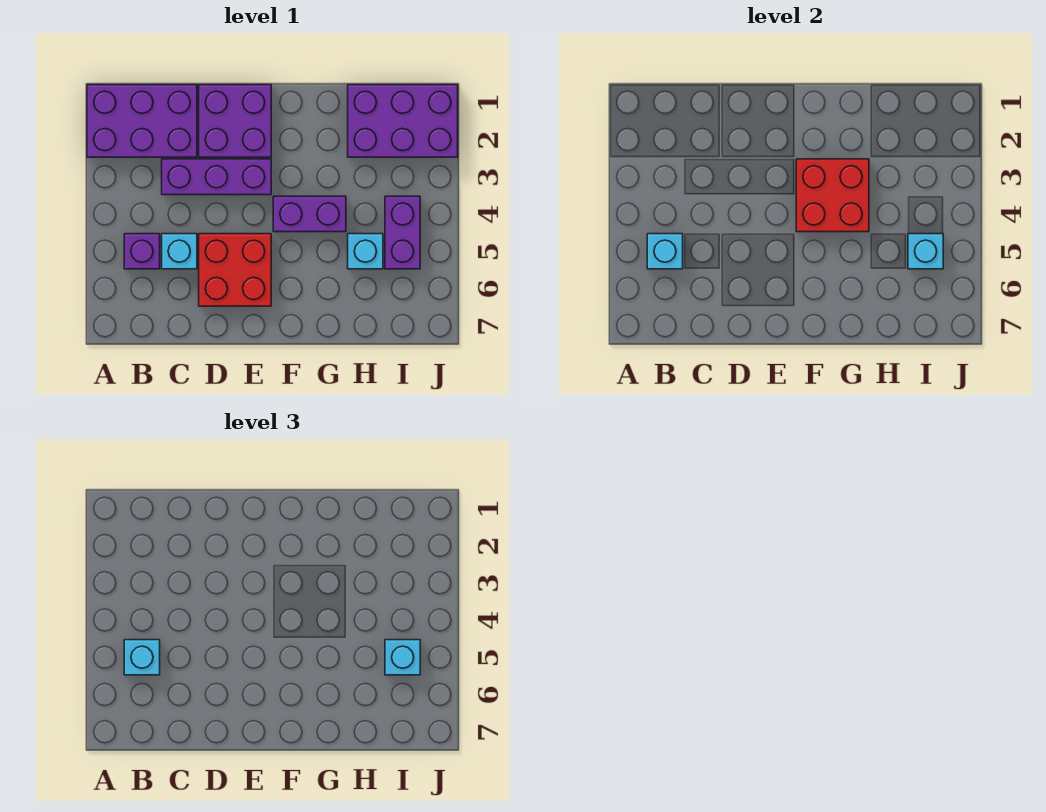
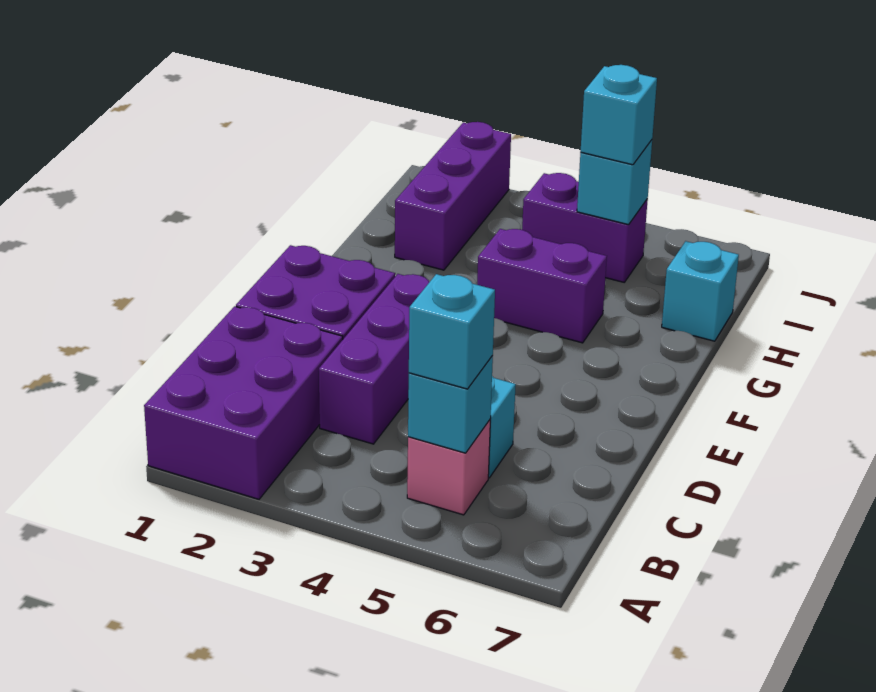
purple brick B5 level 1 -> pink brick B5 level 1
red brick D5:E6 level 1 -> none
red brick F3:G4 level 2 -> none
purple brick F4:G4 level 1 -> purple brick G4:G5 level 1
purple brick H1:J2 level 1 -> purple brick H2:J2 level 1
cyan brick H5 level 1 -> cyan brick H7 level 1

